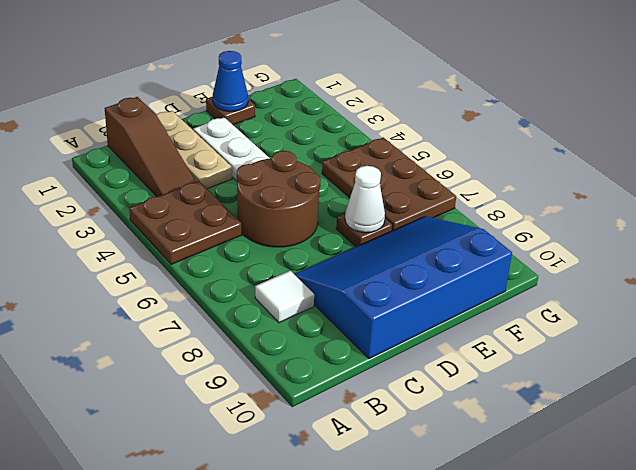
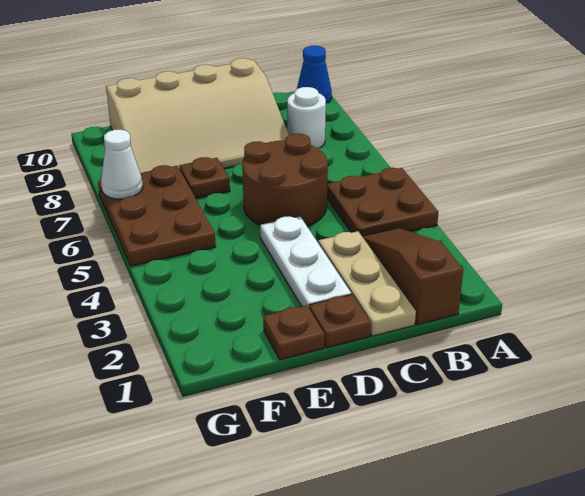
white tile B8 level 1 -> white round brick B8 level 1
blue slope C8:F10 level 1 top 10 -> tan slope C8:F10 level 1 top 10
none -> brown plate D1 level 1
blue cone E1 level 2 -> blue cone A10 level 1
white cone E7 level 2 -> white cone G7 level 2

